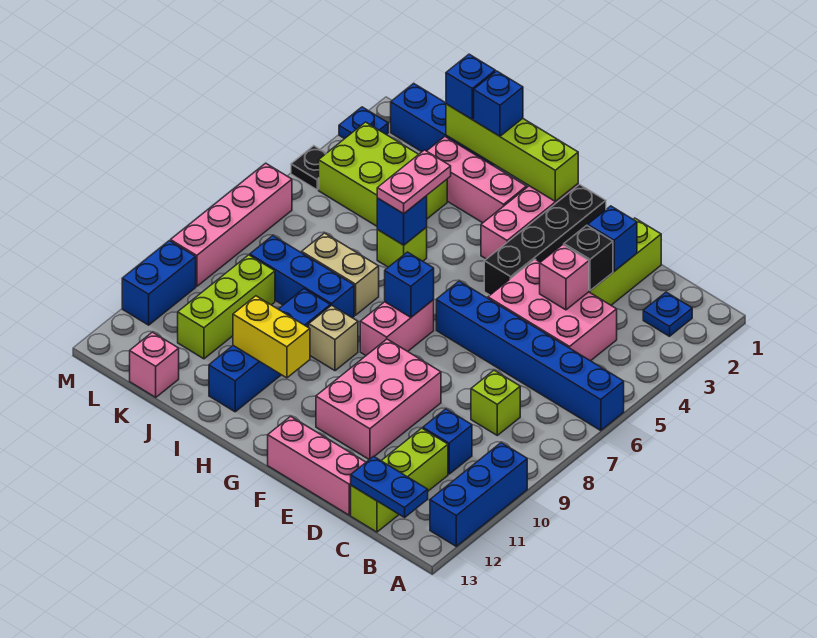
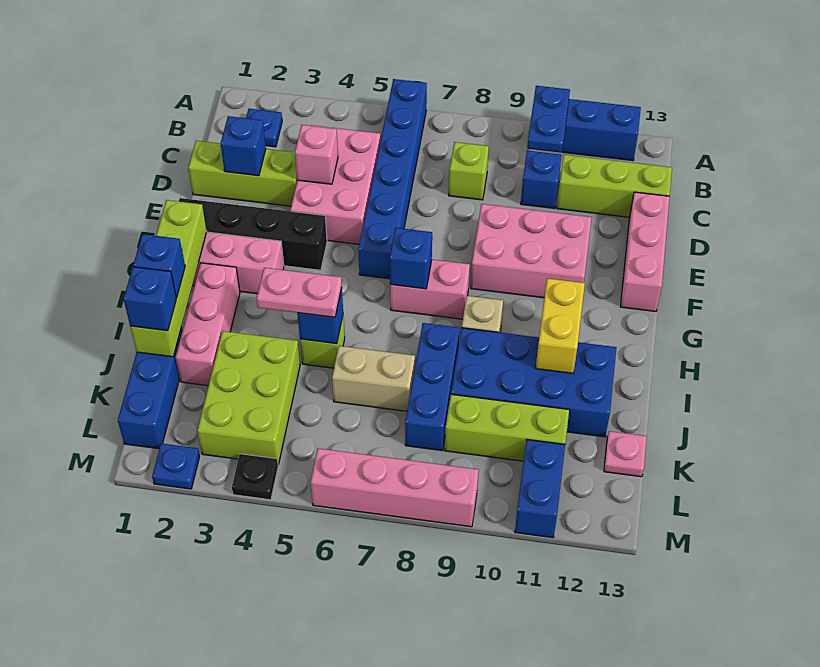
blue plate B13:C13 level 2 -> blue plate A10:B10 level 2
black brick D3 level 2 -> none
tan brick I7:J7 level 1 -> tan brick J6:J7 level 1
blue brick I9:I12 level 1 -> blue brick I9:J12 level 1
pink brick K13 level 1 -> pink plate K13 level 1
blue brick M10:M11 level 1 -> blue brick L11:M11 level 1

